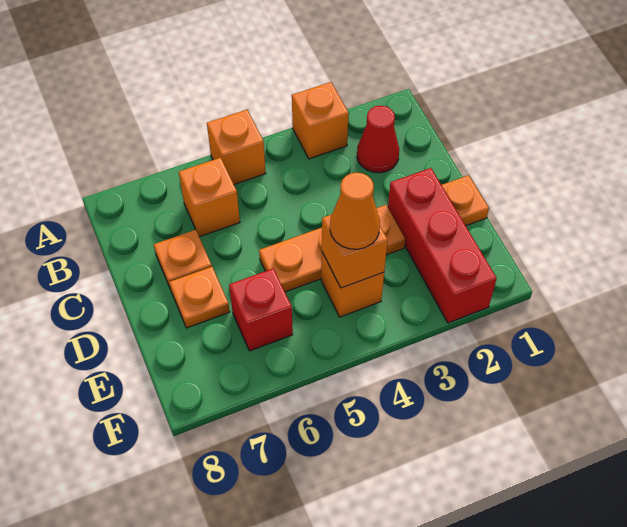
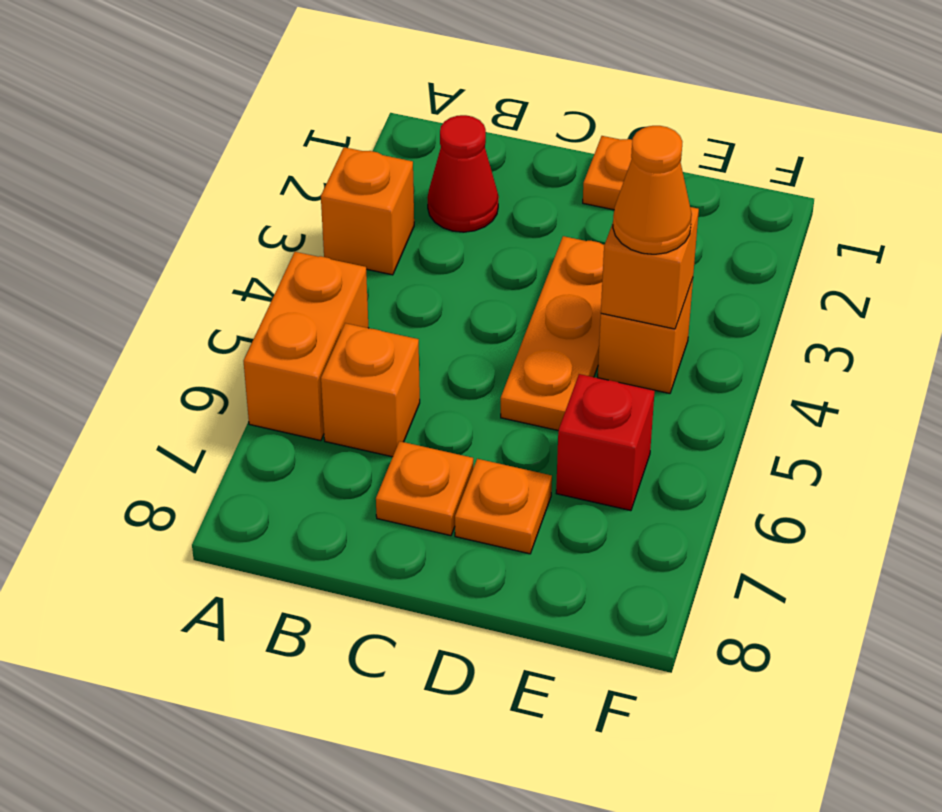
orange brick A5 level 1 -> orange brick A5:A6 level 1
red brick D2:F2 level 1 -> none

